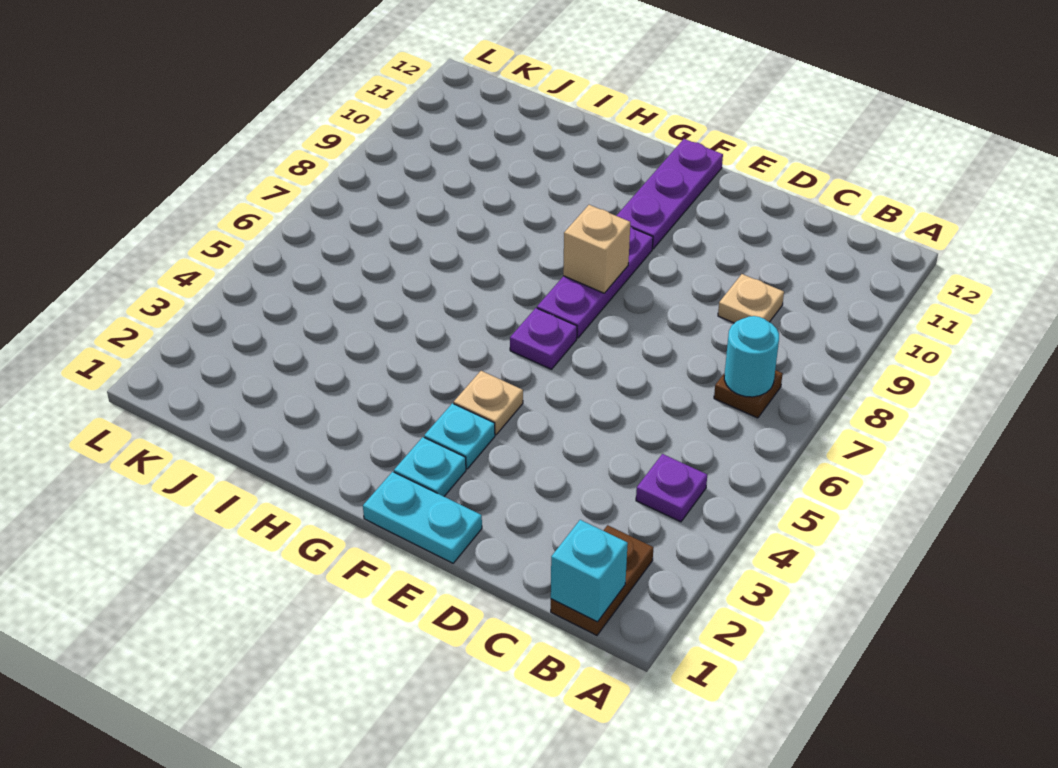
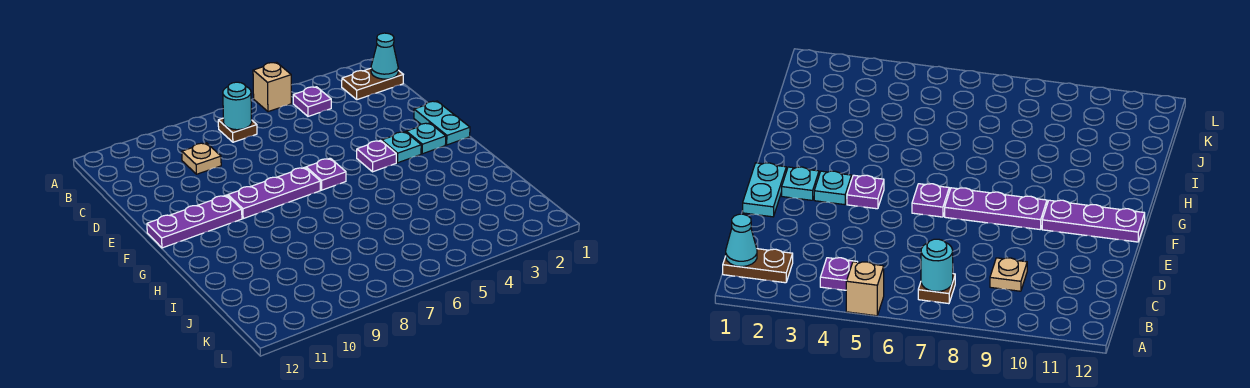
cyan brick B1 level 2 -> cyan cone B1 level 2
tan plate F4 level 1 -> purple plate F4 level 1
tan brick F8 level 2 -> tan brick A5 level 1

